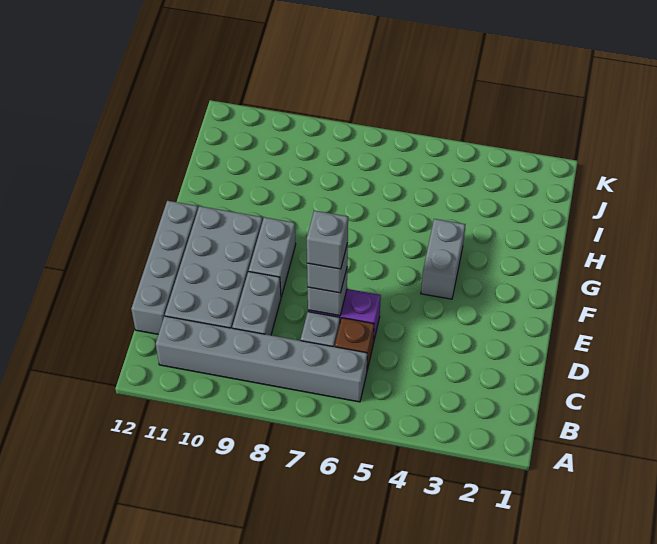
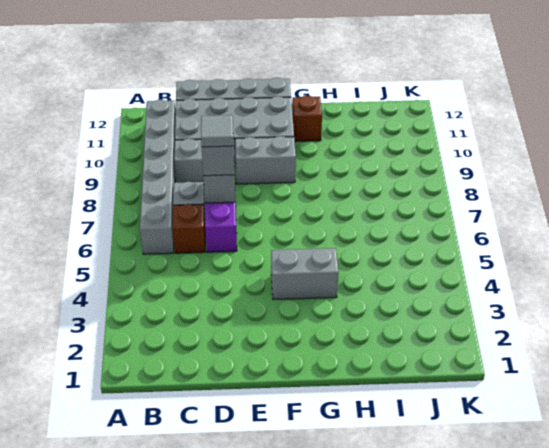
grey brick D7 level 4 -> grey tile D7 level 4
none -> brown brick G11 level 1

